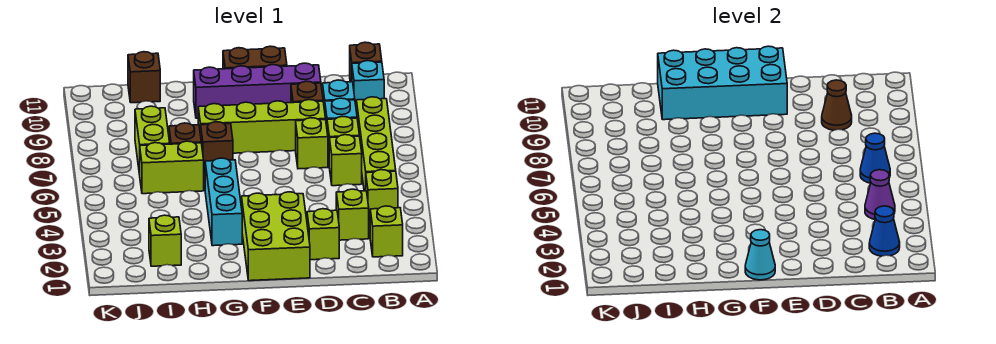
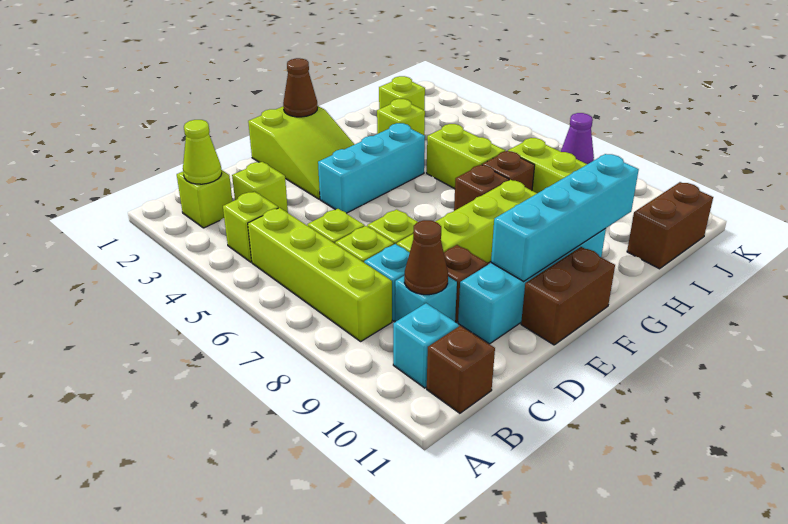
blue cone B2 level 2 -> lime cone B2 level 2
purple cone B4 level 2 -> purple cone K7 level 1
blue cone B6 level 2 -> none
lime brick D2 level 1 -> lime brick H3 level 1
purple brick D10:G10 level 1 -> cyan brick D10:G10 level 1
lime brick E1:F3 level 1 -> lime slope E1:F3 level 1 top 1
cyan brick E10:H11 level 2 -> cyan brick E10:H10 level 2
cyan cone F1 level 2 -> brown cone F1 level 2
cyan brick G3:G5 level 1 -> cyan brick E4:G4 level 1
lime brick H6:I6 level 1 -> lime brick H5:H6 level 1
brown brick I11 level 1 -> brown brick I11:J11 level 1

